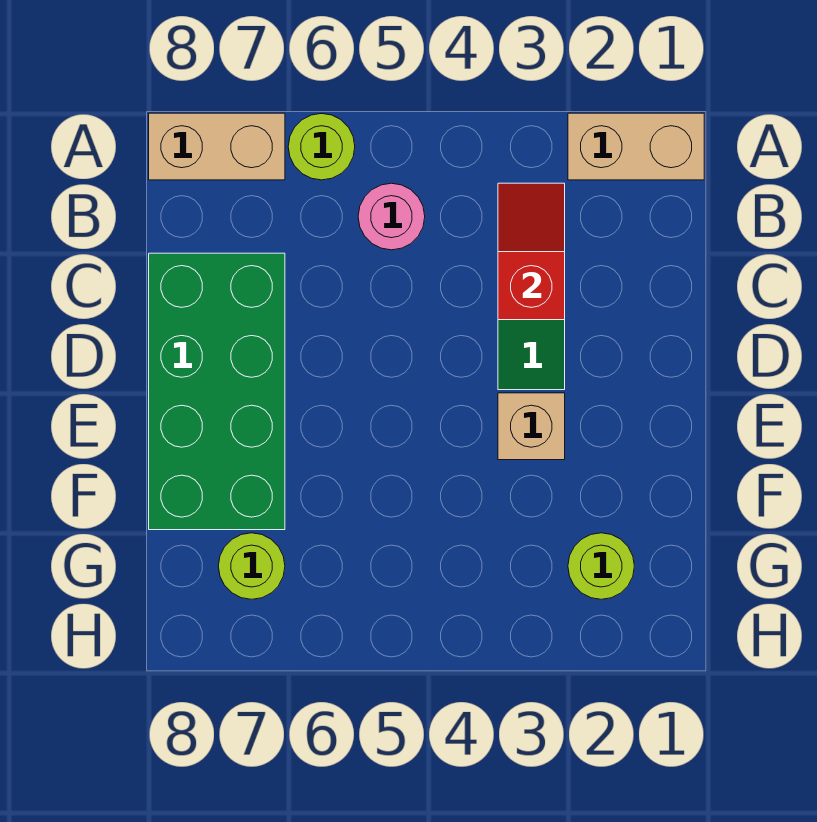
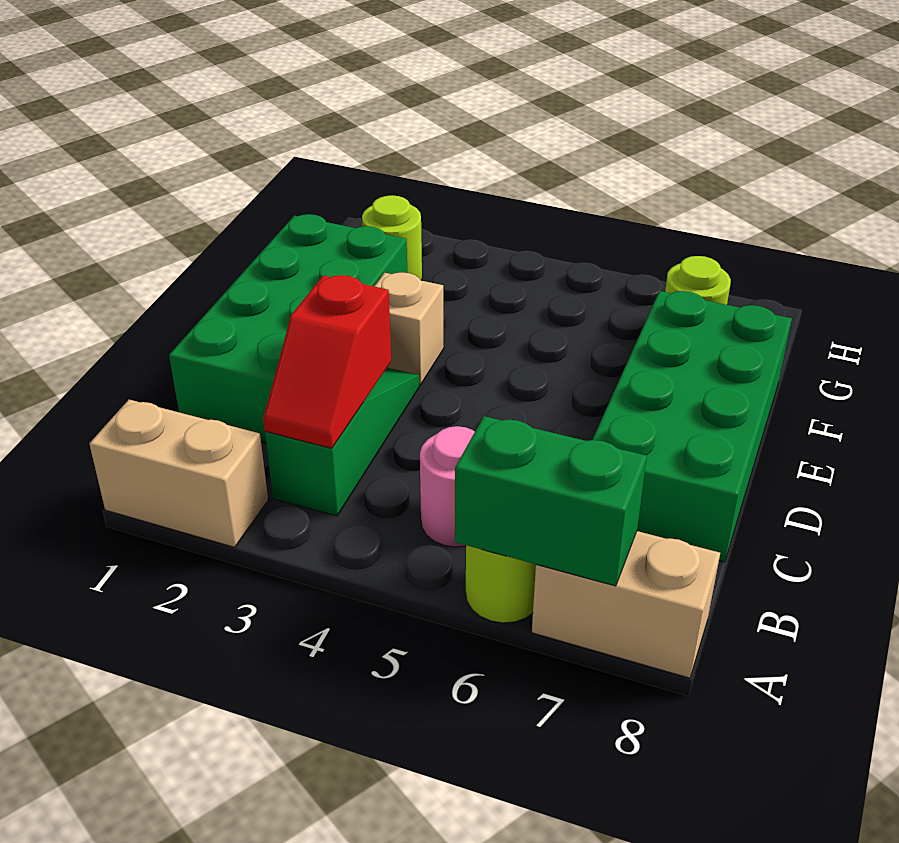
none -> green brick A6:A7 level 2
none -> green brick C1:F2 level 1

